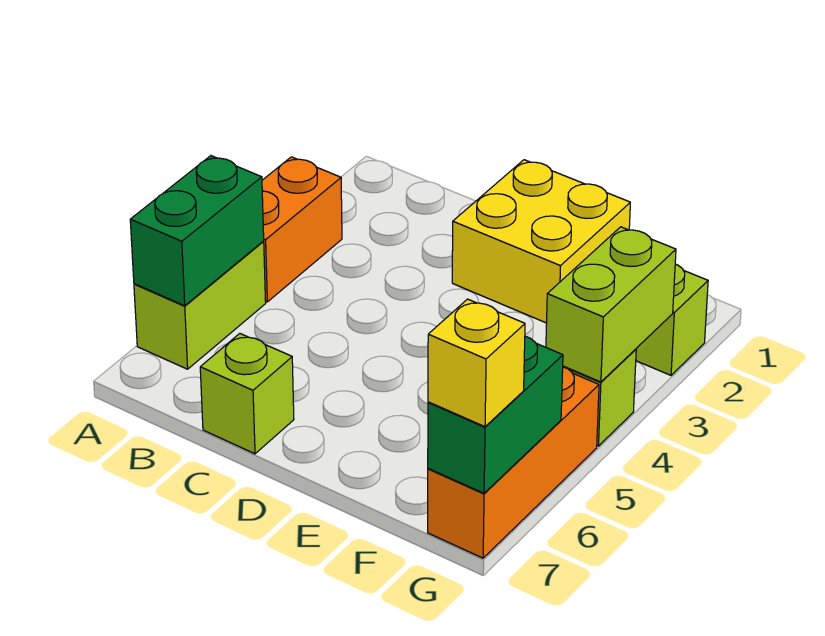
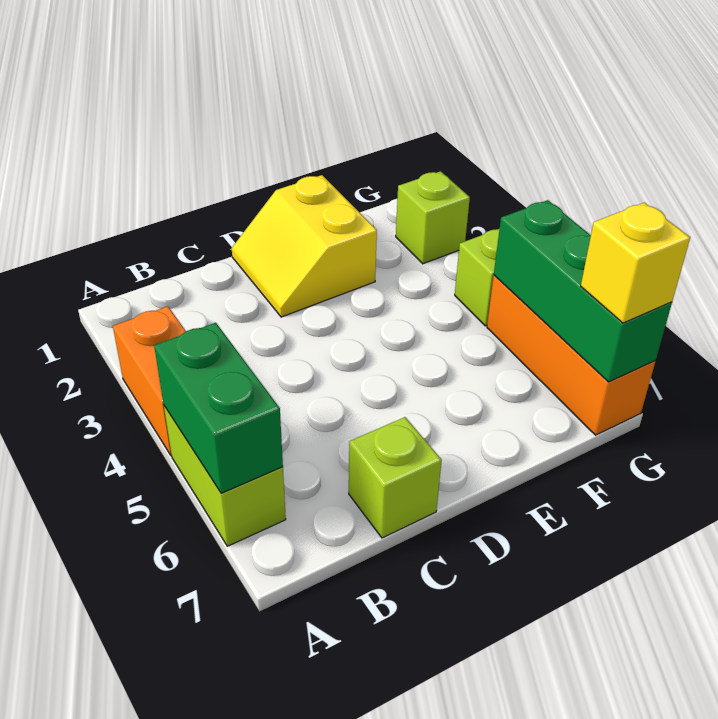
yellow brick D1:E2 level 1 -> yellow slope D1:E2 level 1 top E
lime brick G3:G4 level 2 -> none
green brick G6:G7 level 2 -> green brick G5:G7 level 2

